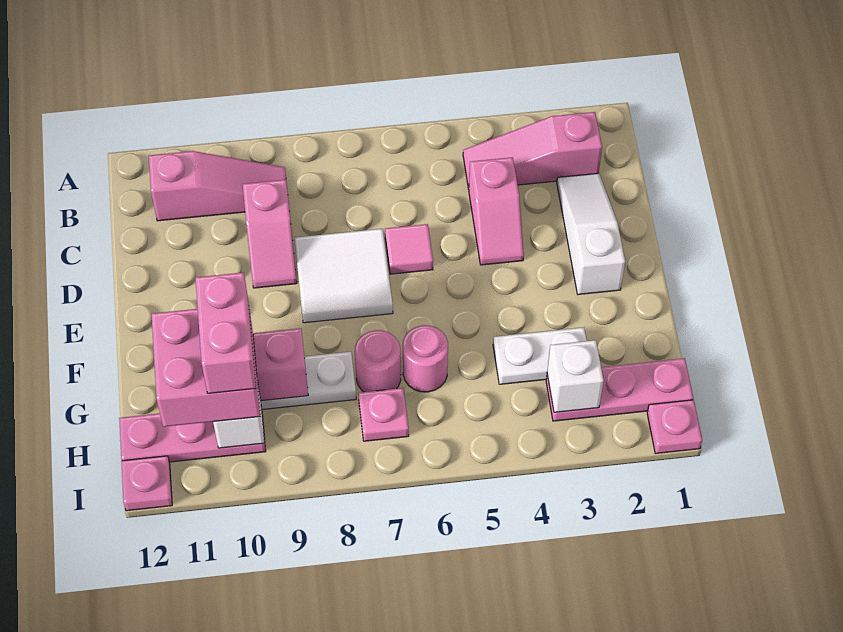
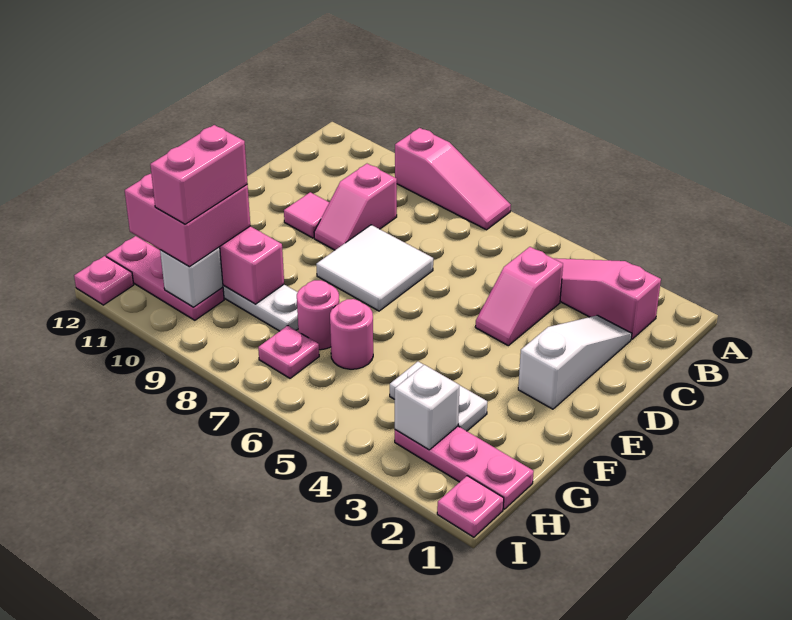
pink slope B9:B11 level 1 top 11 -> pink slope A7:A9 level 1 top 9
pink tile D6 level 1 -> pink tile D10 level 1

